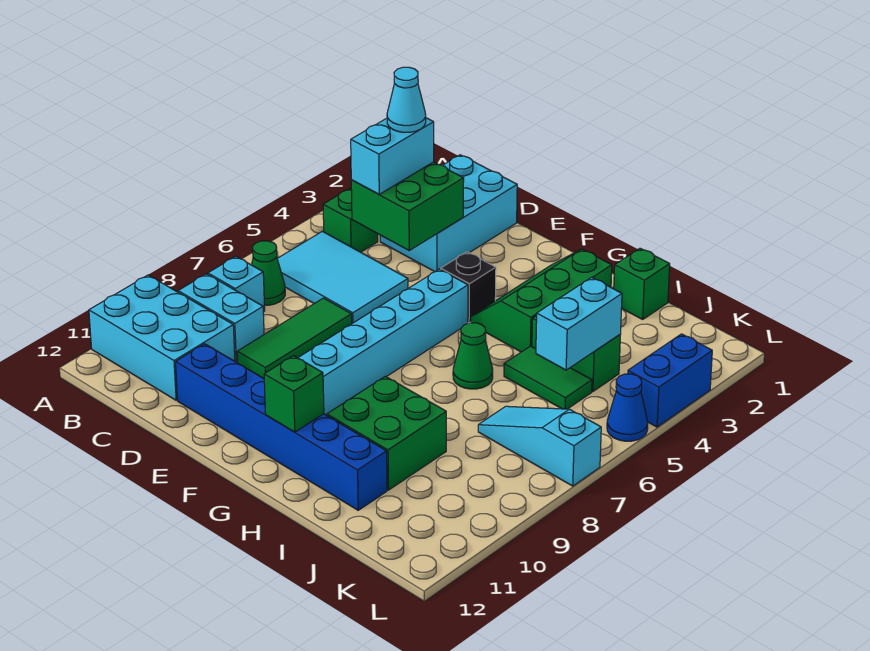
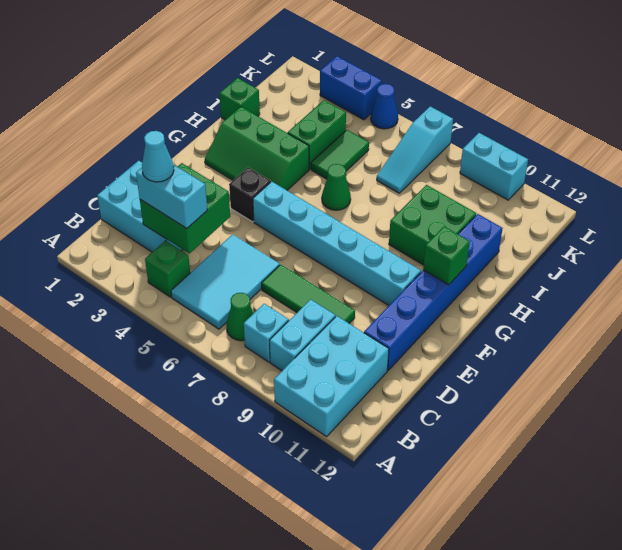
cyan brick J4:J5 level 2 -> cyan brick L9:L10 level 1

